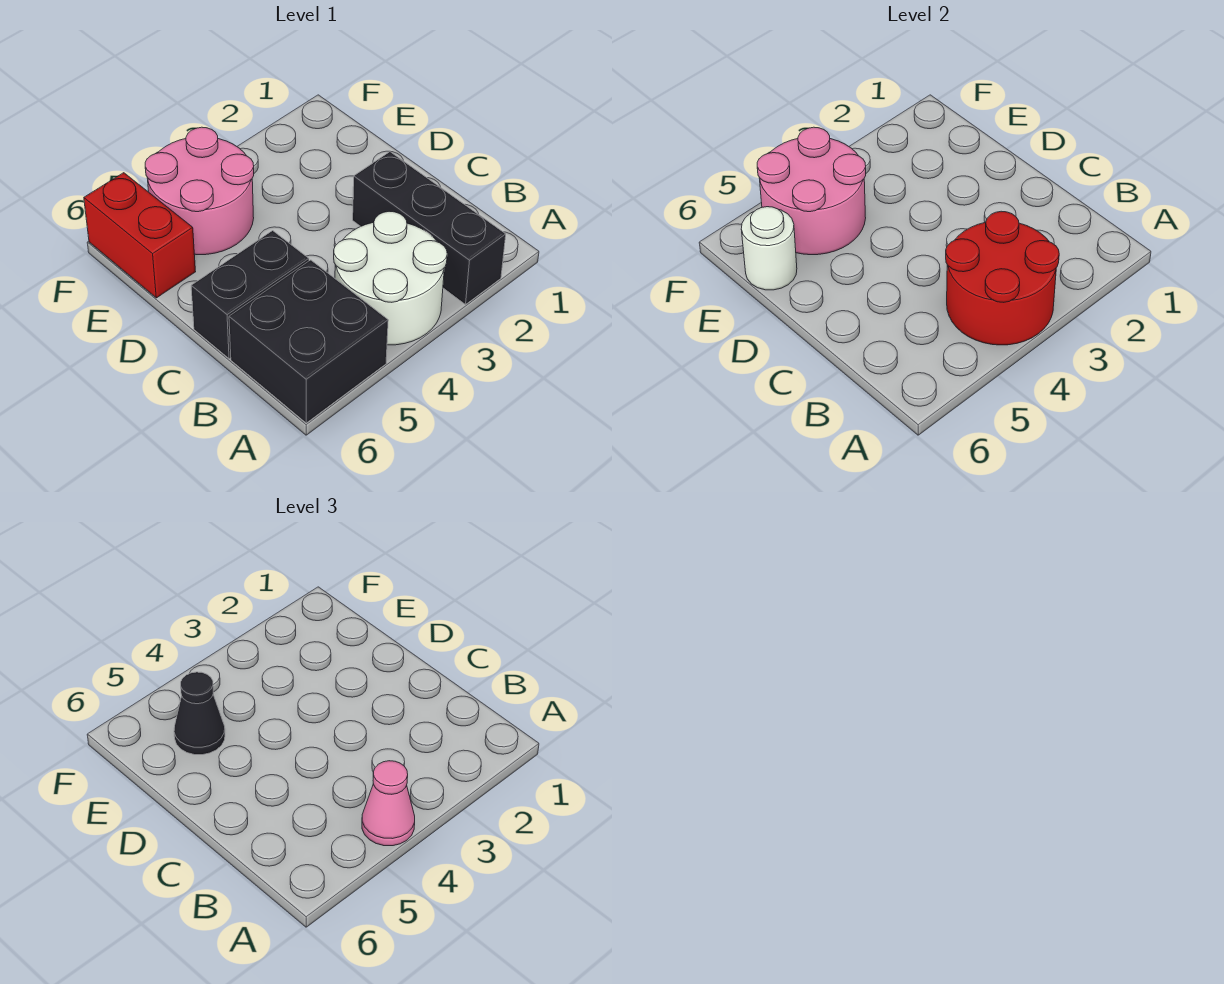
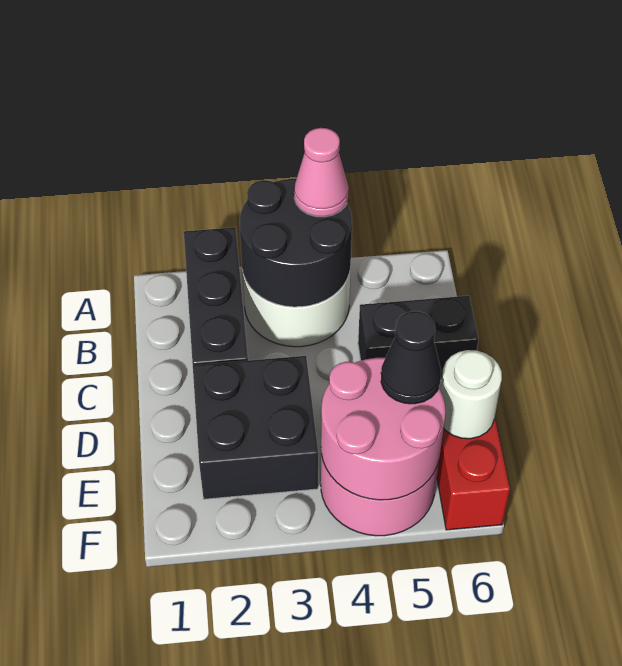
red round brick A3:B4 level 2 -> black round brick A3:B4 level 2
black brick A5:B6 level 1 -> black brick D2:E3 level 1

